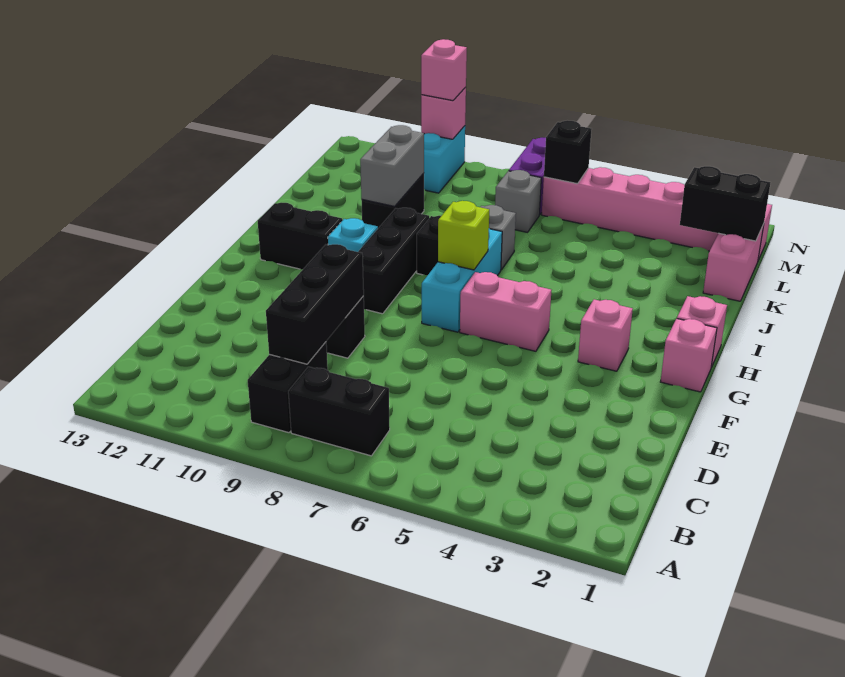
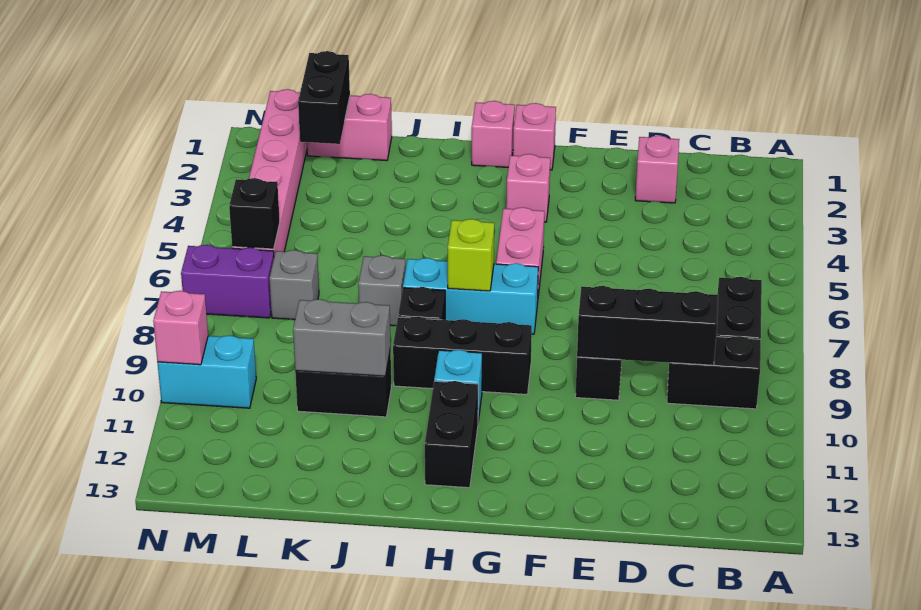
pink brick N10 level 3 -> pink brick D2 level 1

